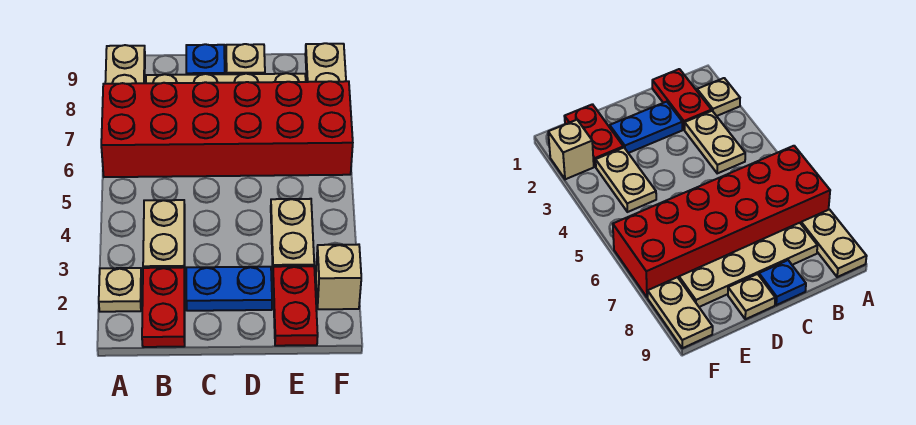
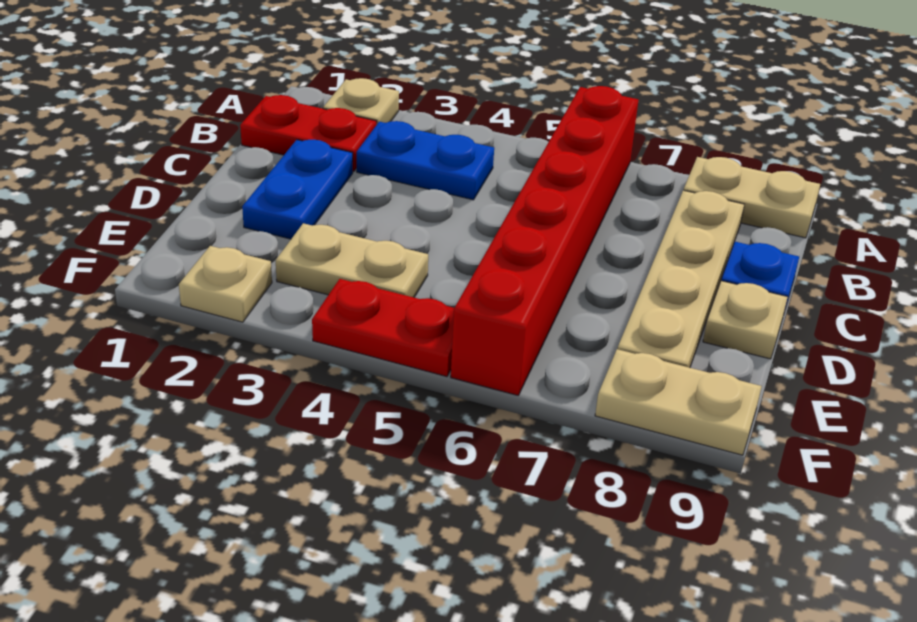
red brick A6:F7 level 1 -> red brick A6:F6 level 1
tan plate B3:B4 level 1 -> blue plate B3:B4 level 1
red plate E1:E2 level 1 -> red plate F4:F5 level 1
tan brick F2 level 1 -> tan plate F2 level 1

